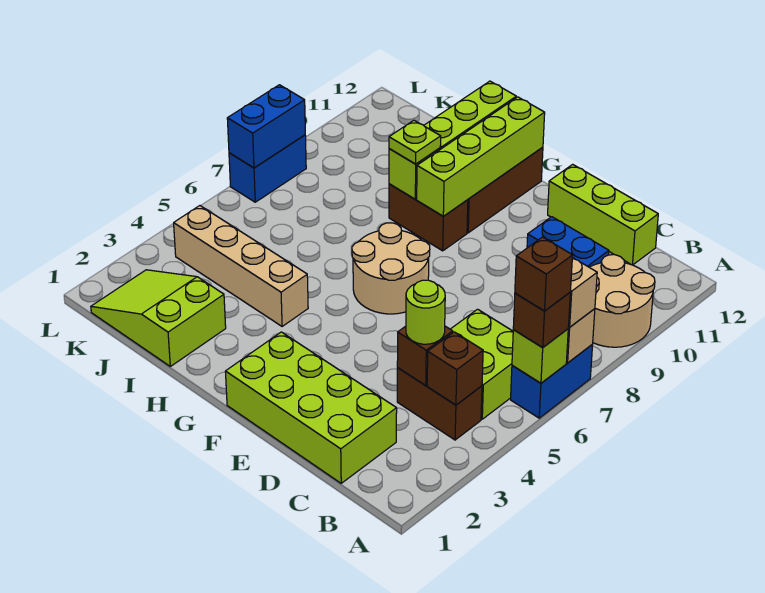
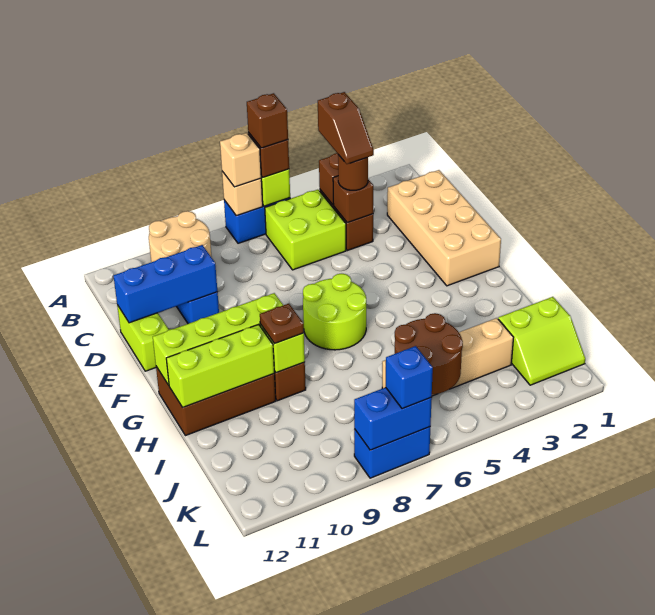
none -> brown slope B4:C4 level 4 top B
lime brick C1:F2 level 1 -> tan brick C1:F2 level 1
lime round brick C4 level 3 -> brown round brick C4 level 3
lime brick C12:E12 level 1 -> lime brick D12:E12 level 1
none -> blue brick D10:D12 level 2
tan round brick F6:G7 level 1 -> lime round brick F6:G7 level 1
tan brick H4:K4 level 1 -> tan brick J3:J6 level 1
lime plate H9 level 3 -> brown plate H9 level 3
lime slope I1:K2 level 1 top I -> lime slope J1:K2 level 1 top J
none -> brown round brick J5:K6 level 2
none -> blue brick L7 level 3

